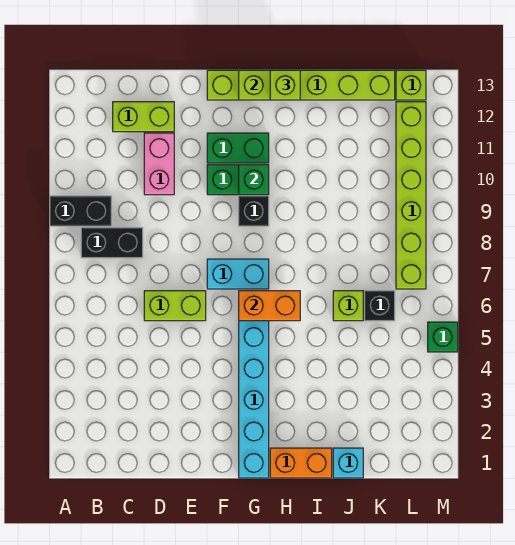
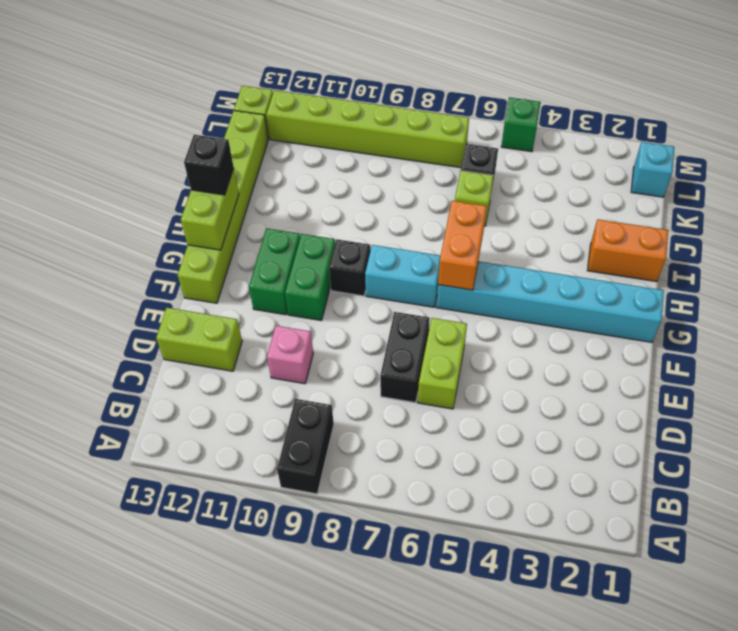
black brick B8:C8 level 1 -> black brick D7:E7 level 1
lime brick C12:D12 level 1 -> lime brick D12:D13 level 1
pink brick D10:D11 level 1 -> pink brick D10 level 1
cyan brick F7:G7 level 1 -> cyan brick G7:G8 level 1
green brick G10 level 2 -> none
orange brick H1:I1 level 1 -> orange brick I1:I2 level 1
lime brick H13 level 3 -> black brick H13 level 3
cyan brick J1 level 1 -> cyan brick L1 level 1

